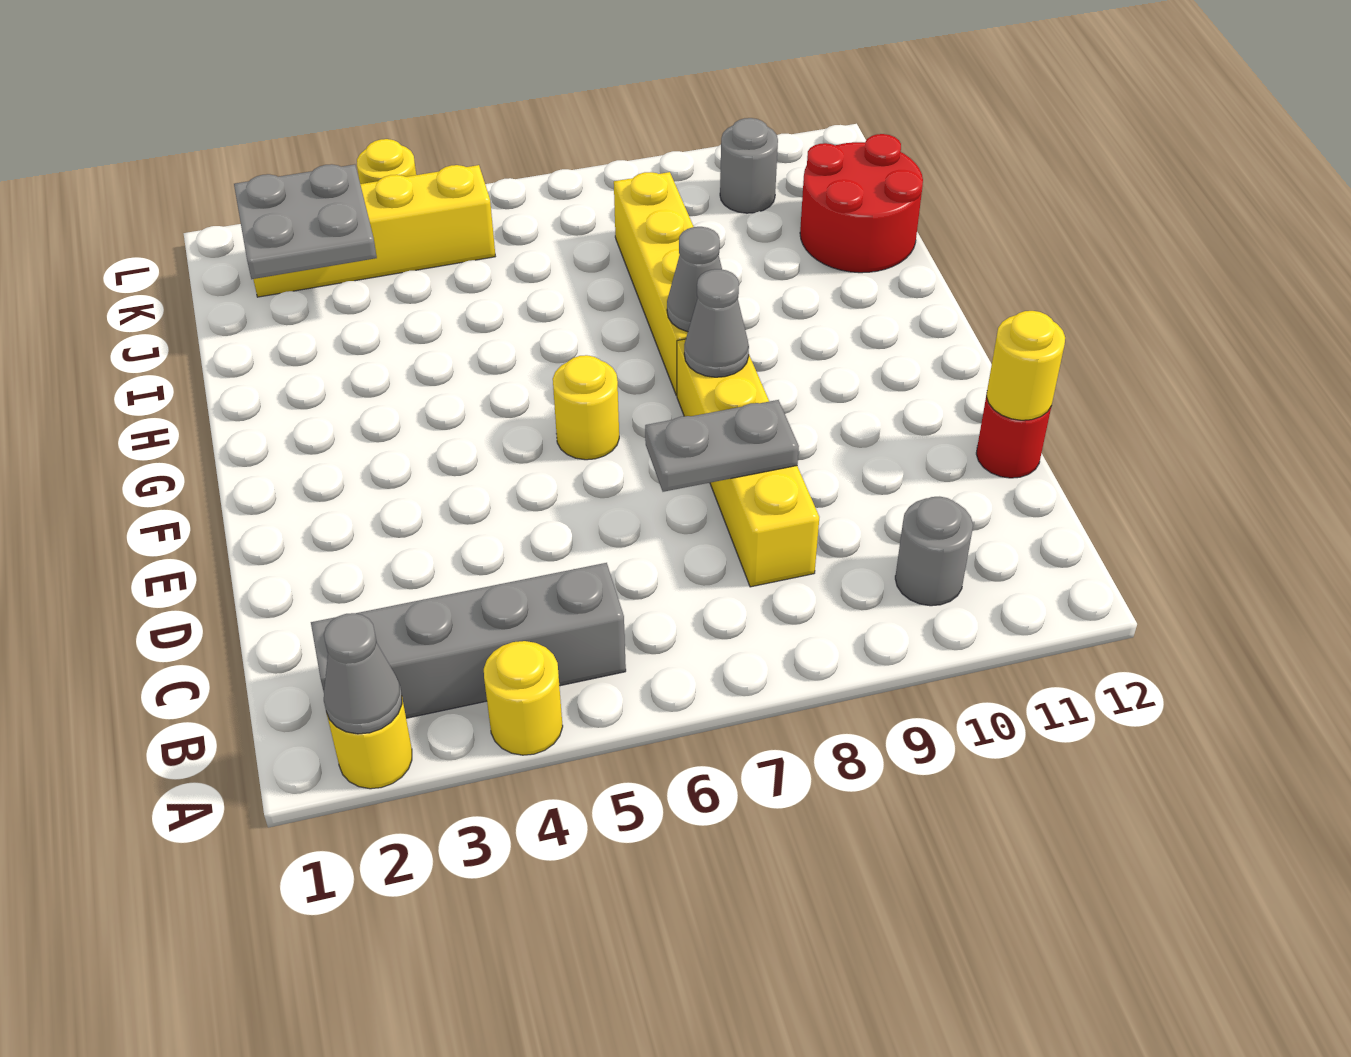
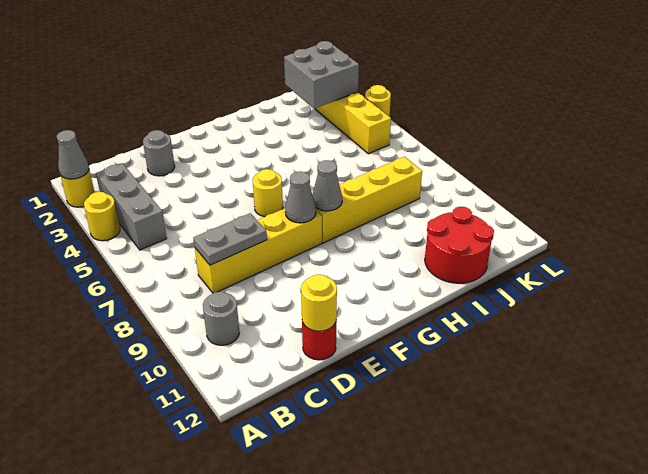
grey brick B2:B5 level 1 -> grey brick B3:B5 level 1
grey plate D7:D8 level 2 -> grey plate C8:D8 level 2
grey plate J2:K3 level 2 -> grey brick J2:K3 level 2
grey round brick K10 level 1 -> grey round brick D2 level 1

